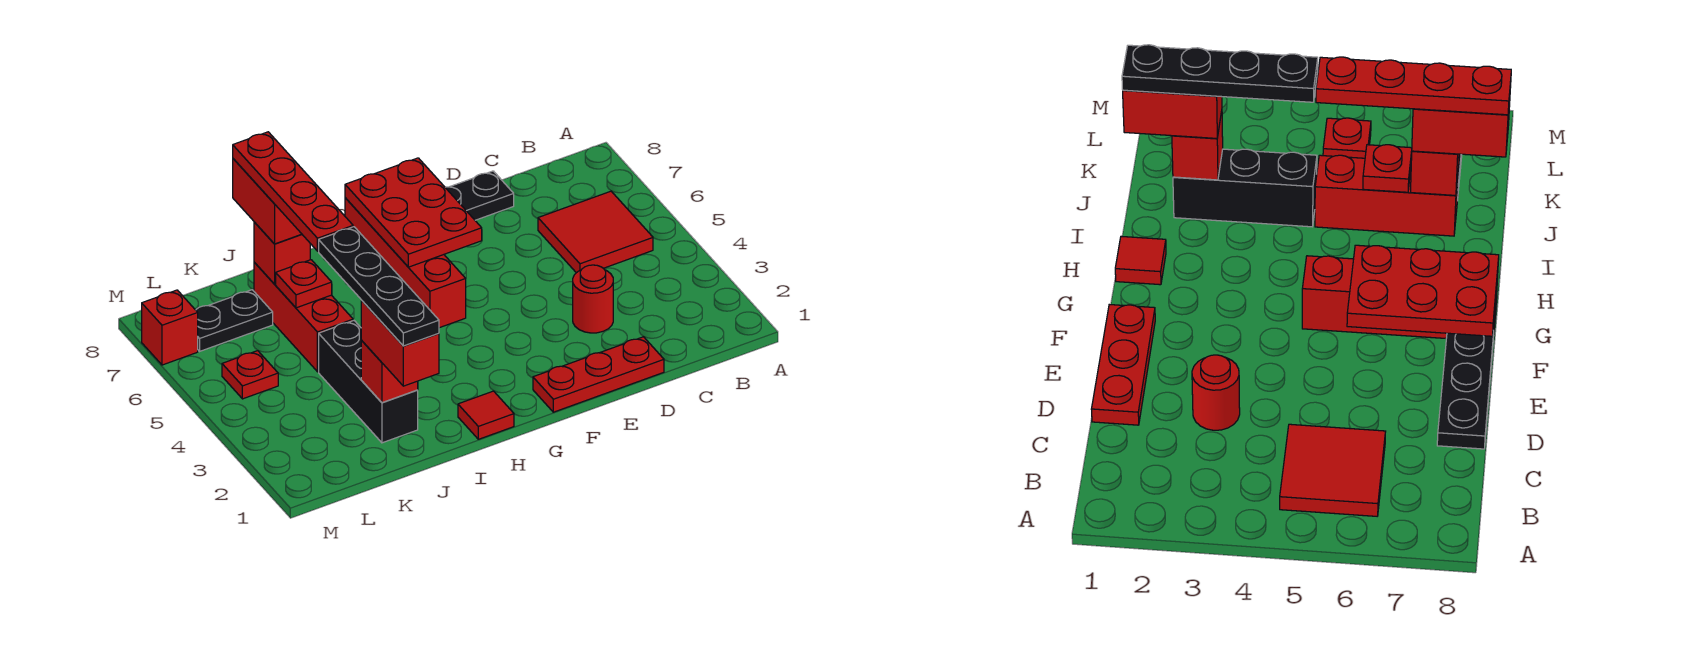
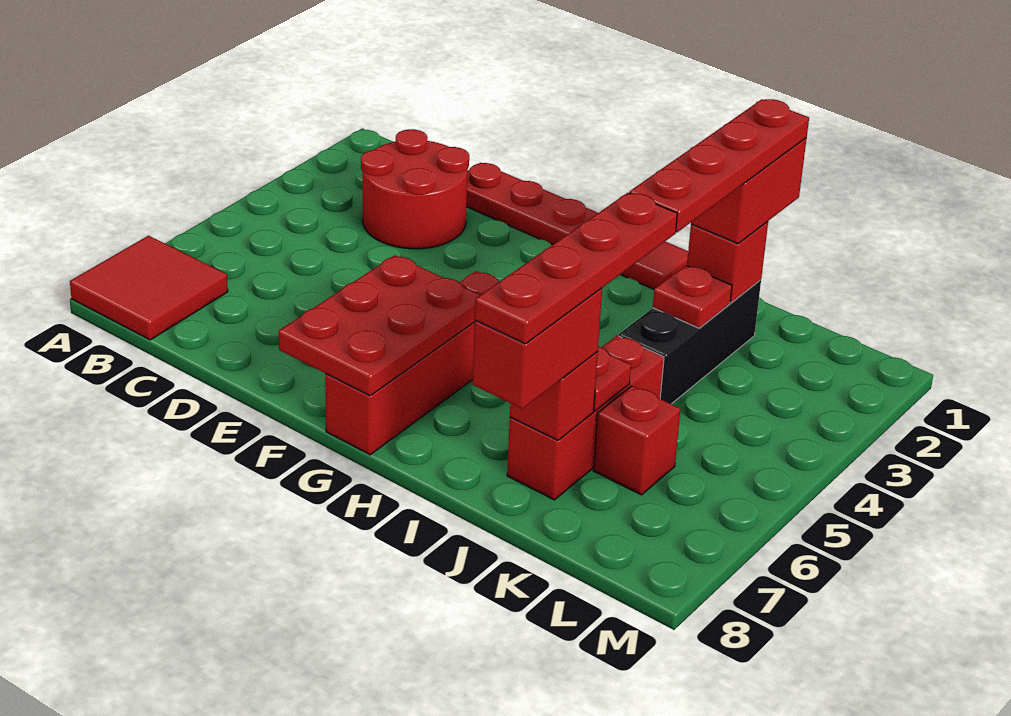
red tile B5:C6 level 1 -> red tile A7:B8 level 1
red round brick D3 level 1 -> red round brick C2:D3 level 1
black plate D8:F8 level 1 -> none
black plate J1:J4 level 4 -> red plate J1:J4 level 4
black plate K7:L7 level 1 -> none
red plate L5 level 1 -> red plate J3 level 2
red brick M7 level 1 -> red brick K6 level 1

